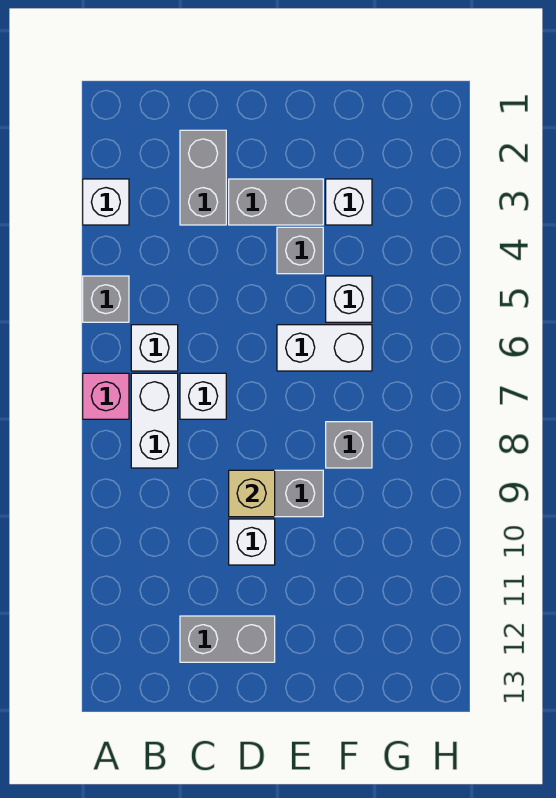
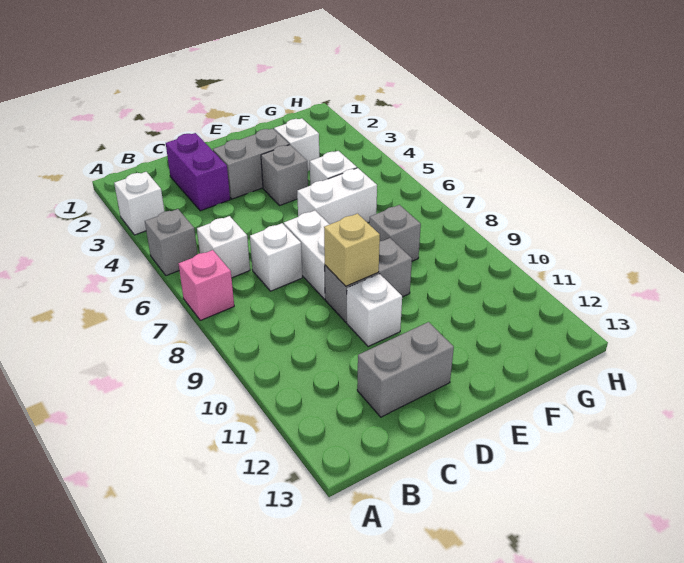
white brick B7:B8 level 1 -> white brick D7:D8 level 1
grey brick C2:C3 level 1 -> purple brick C2:C3 level 1

